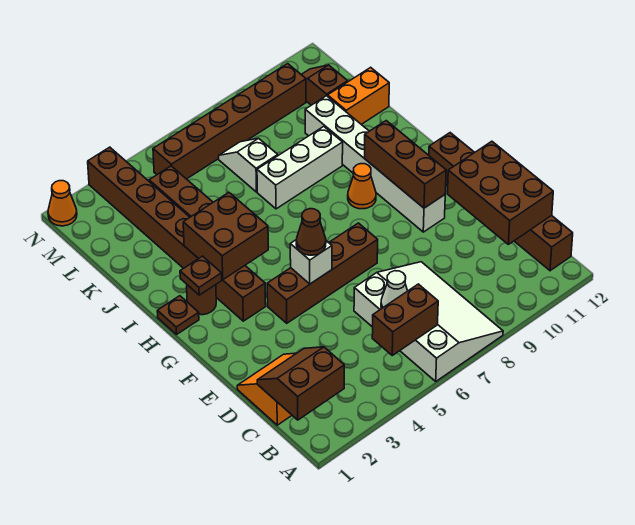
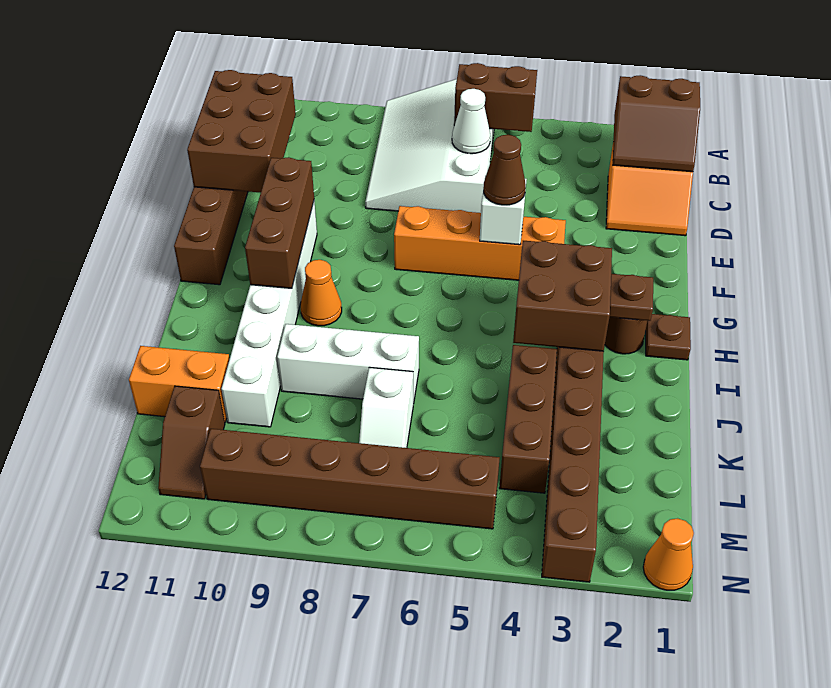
brown brick F4:F7 level 1 -> orange brick F4:F7 level 1

